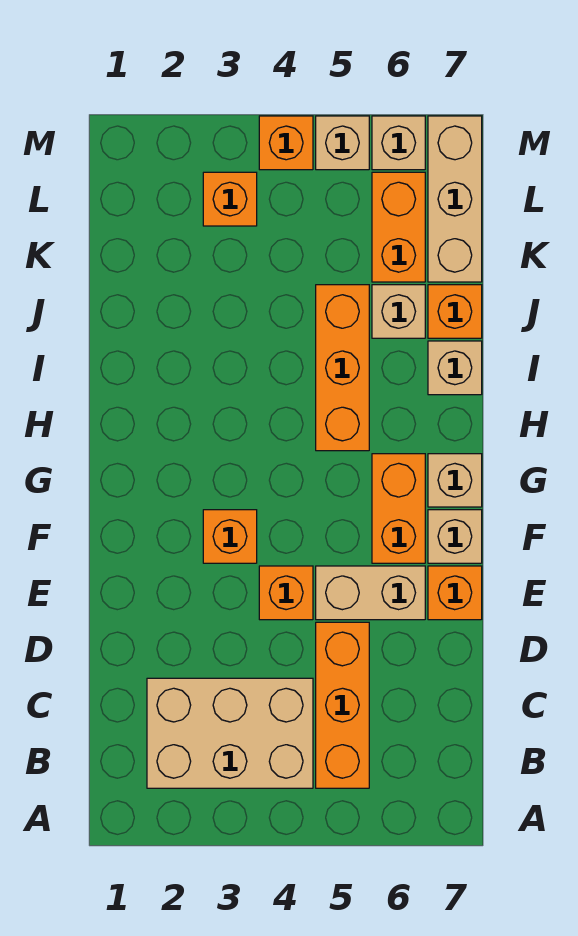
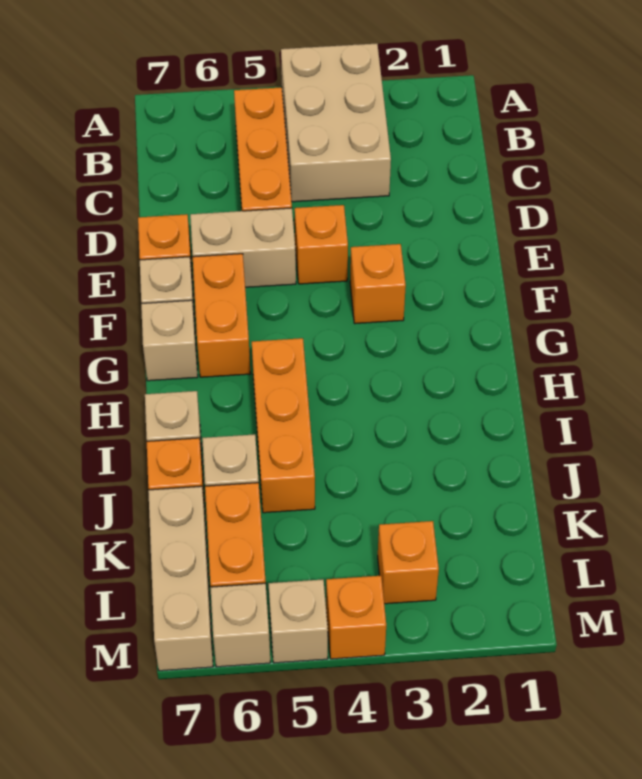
tan brick B2:C4 level 1 -> tan brick A3:C4 level 1

